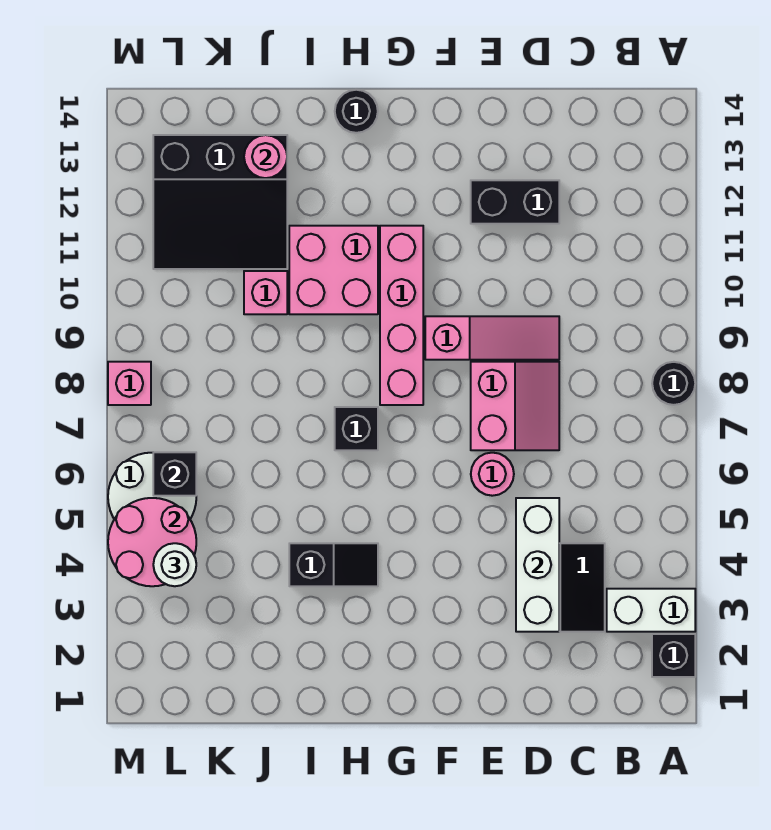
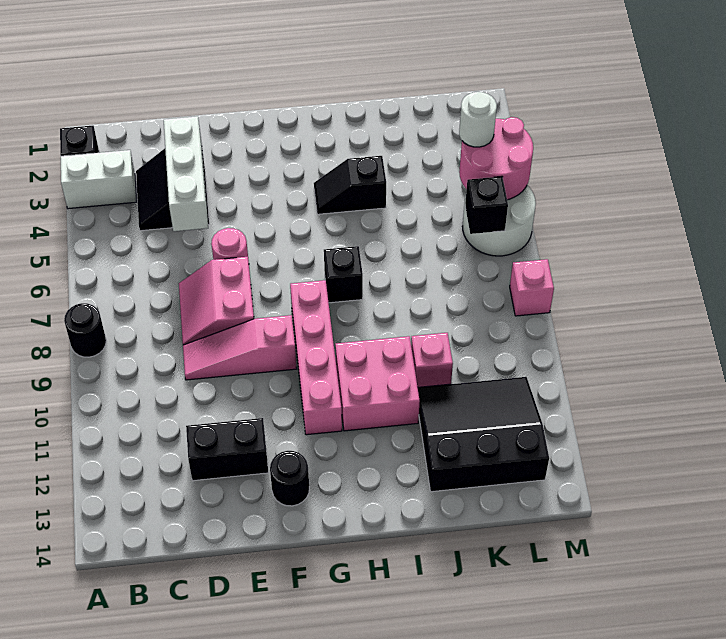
black round brick H14 level 1 -> black round brick F13 level 1
pink round brick J13 level 2 -> none

